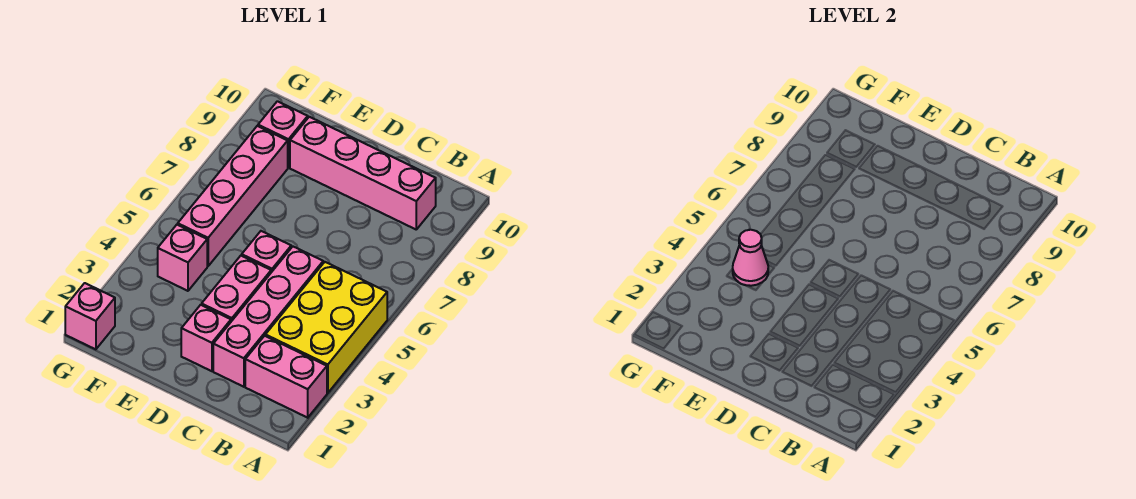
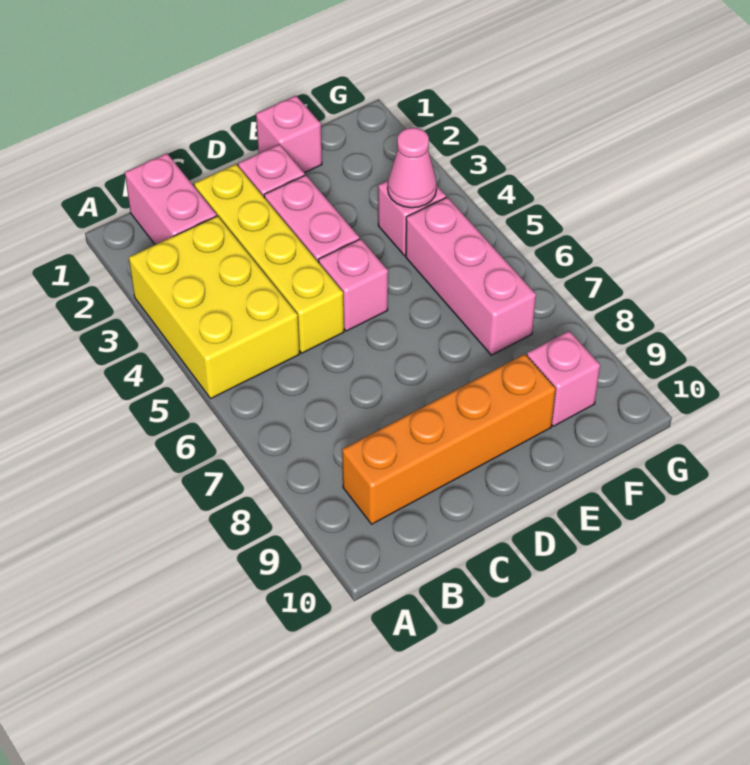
pink brick A2:B2 level 1 -> pink brick B1:B2 level 1
pink brick B9:E9 level 1 -> orange brick B9:E9 level 1
pink brick C2:C5 level 1 -> yellow brick C2:C5 level 1
pink brick F5:F8 level 1 -> pink brick F5:F7 level 1
pink brick G1 level 1 -> pink brick E1 level 1

